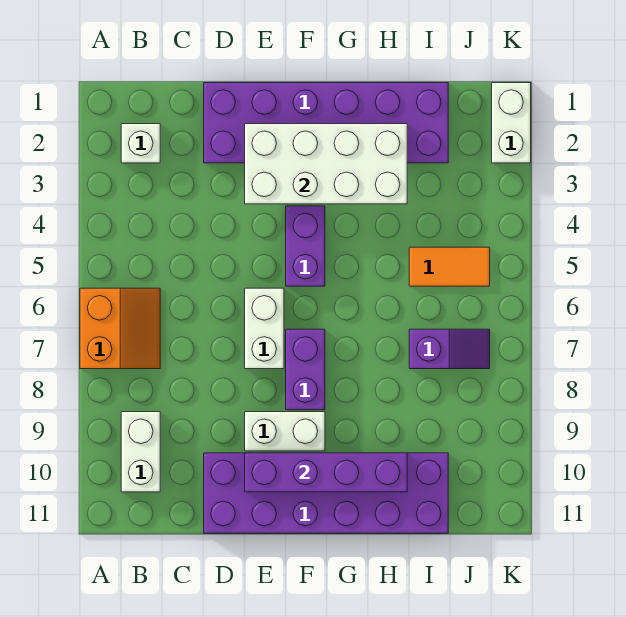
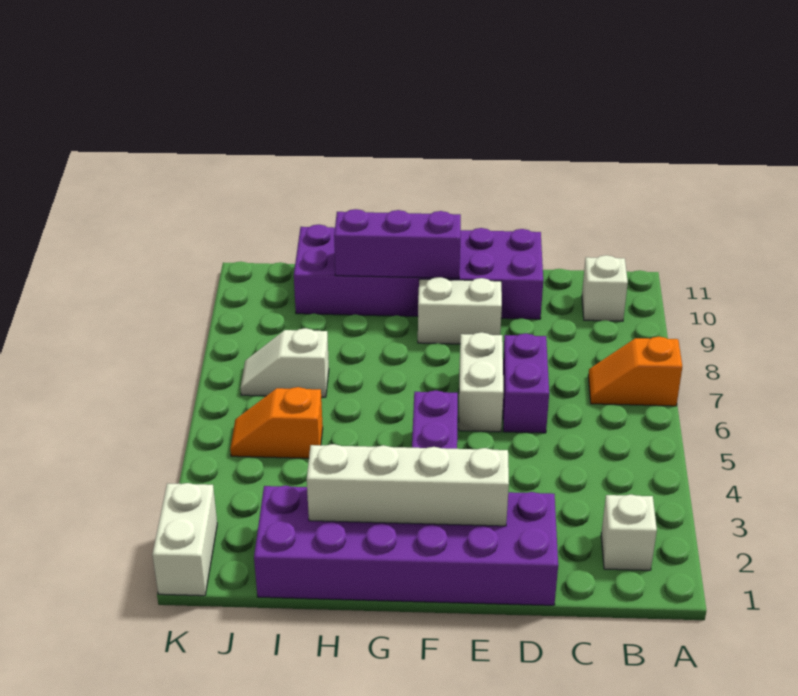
orange slope A6:B7 level 1 top A -> orange slope A7:B7 level 1 top A
white brick B9:B10 level 1 -> white brick B10 level 1
white brick E2:H3 level 2 -> white brick E2:H2 level 2
purple brick E10:H10 level 2 -> purple brick F10:H10 level 2
purple brick F7:F8 level 1 -> purple brick D6:D7 level 1
orange tile I5:J5 level 1 -> orange slope I5:J5 level 1 top I
purple slope I7:J7 level 1 top I -> white slope I7:J7 level 1 top I

